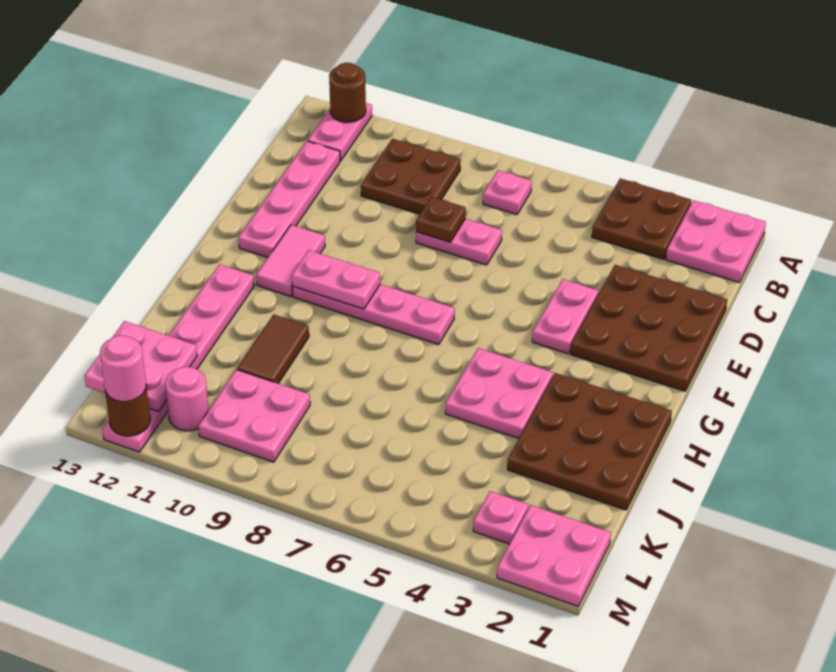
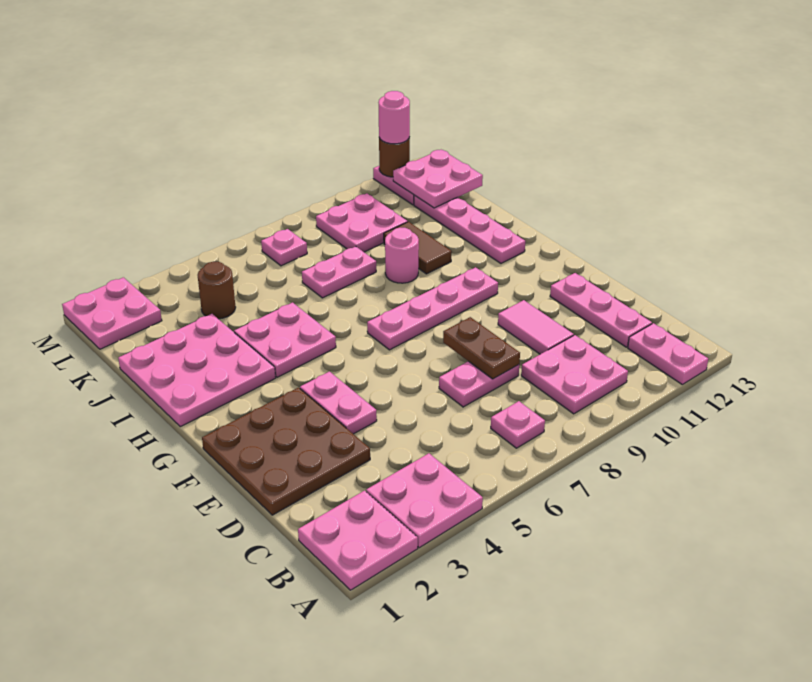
brown plate A3:B4 level 1 -> pink plate A3:B4 level 1
brown round brick A12 level 2 -> brown round brick K4 level 1
brown plate B9:C10 level 1 -> pink plate B9:C10 level 1
pink plate C12:F12 level 1 -> pink plate C12:E12 level 1
brown plate D8 level 2 -> brown plate D8:E8 level 2
pink tile F11:G11 level 1 -> pink tile D10:E10 level 1
pink plate G9:G10 level 2 -> pink plate J7:J8 level 1
brown plate H1:J3 level 1 -> pink plate H1:J3 level 1
pink plate L3 level 1 -> pink plate L7 level 1
pink round brick L11 level 1 -> pink round brick I9 level 1

